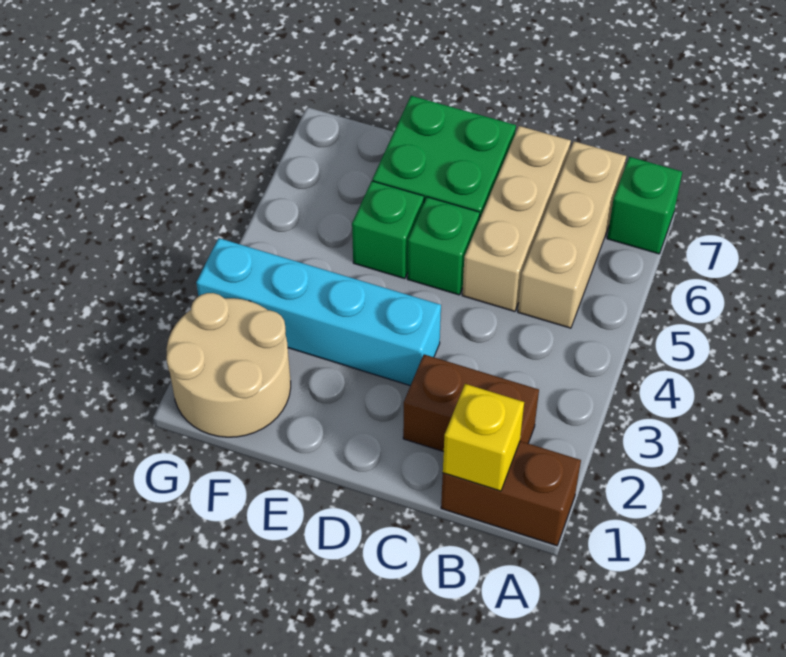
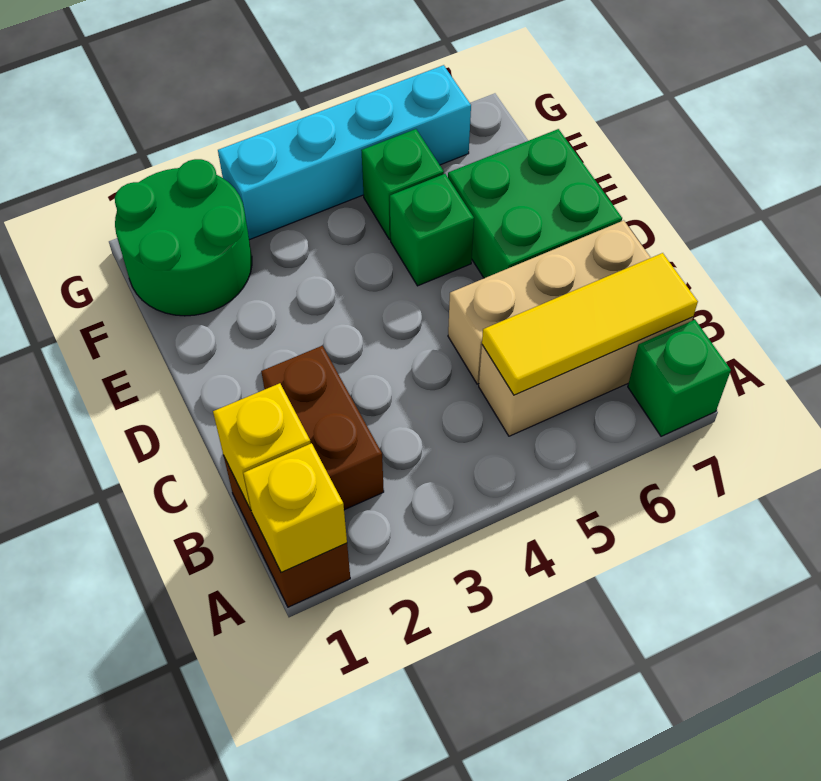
none -> yellow brick A1 level 2
none -> yellow tile B5:B7 level 2
cyan brick D3:G3 level 1 -> cyan brick G3:G6 level 1
green brick D5 level 1 -> green brick F5 level 1
tan round brick F1:G2 level 1 -> green round brick F1:G2 level 1

